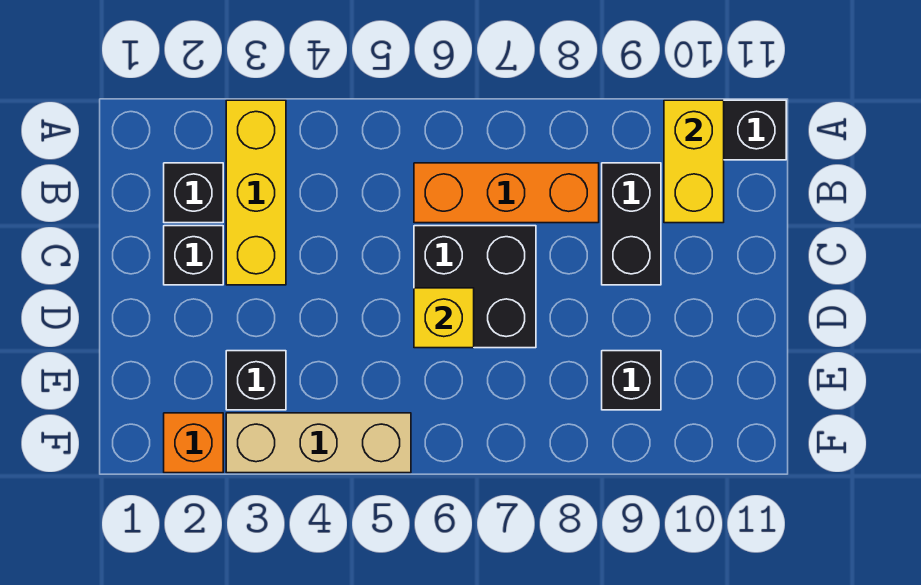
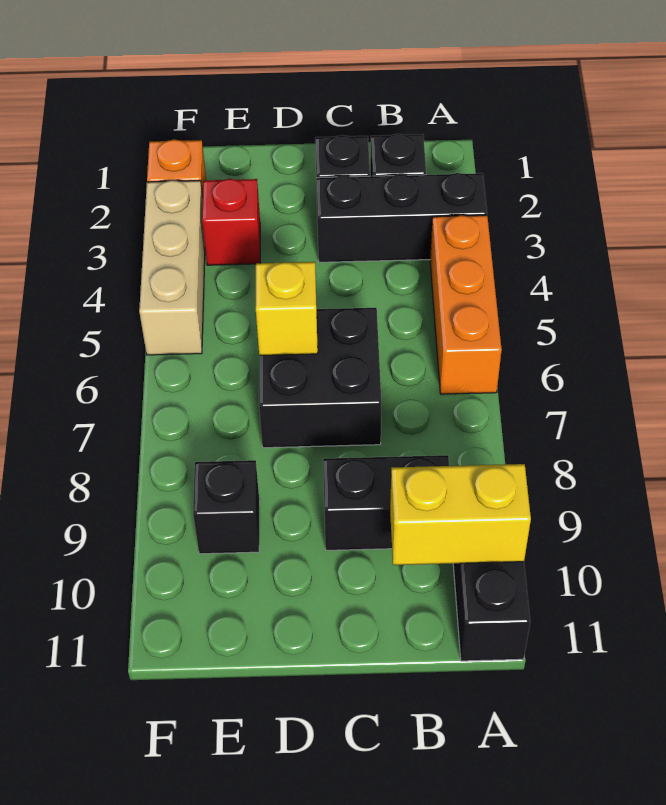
yellow brick A3:C3 level 1 -> black brick A3:C3 level 1
orange brick B6:B8 level 1 -> orange brick A4:A6 level 1
black brick E3 level 1 -> red brick E3 level 1

